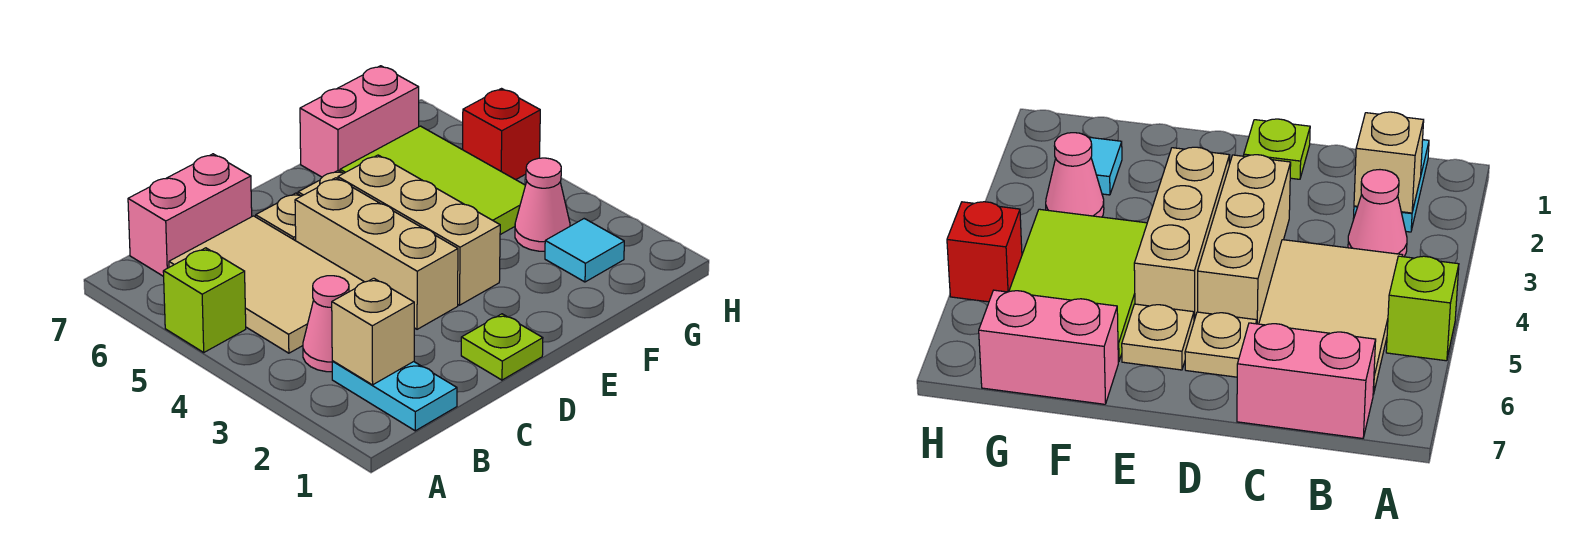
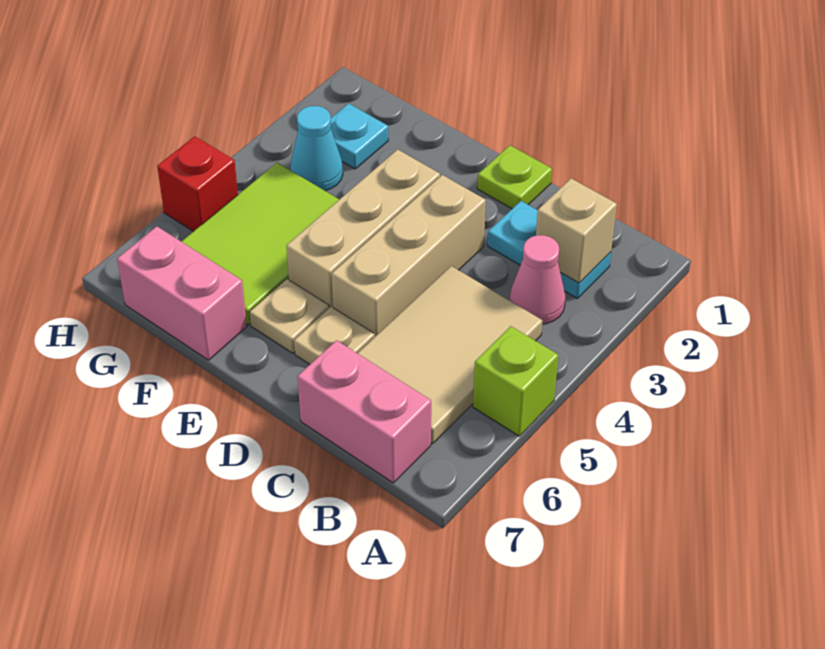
cyan plate B1:B2 level 1 -> cyan plate B2:C2 level 1
cyan tile G2 level 1 -> cyan plate G2 level 1
pink cone G3 level 1 -> cyan cone G3 level 1

